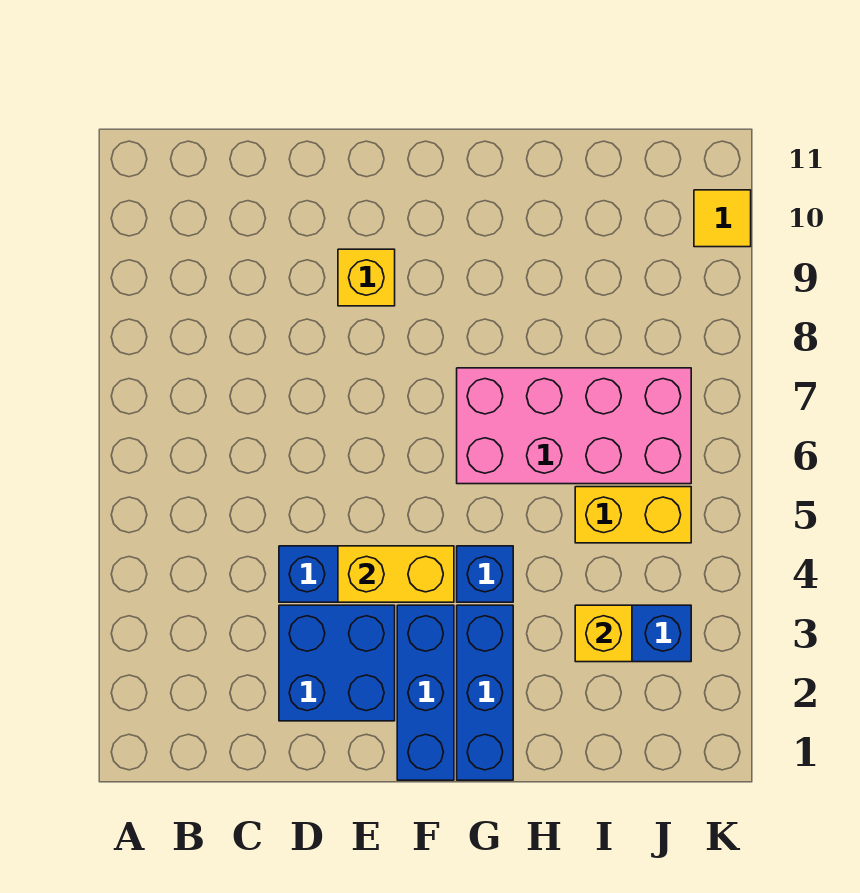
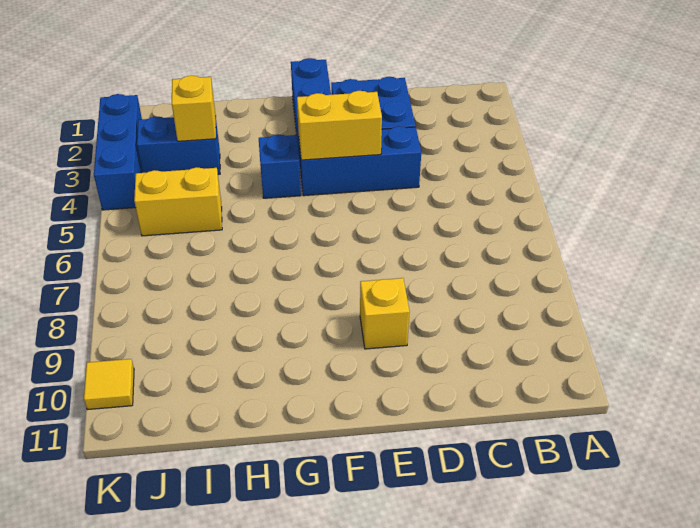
blue brick G1:G3 level 1 -> blue brick K2:K4 level 1
pink brick G6:J7 level 1 -> none

